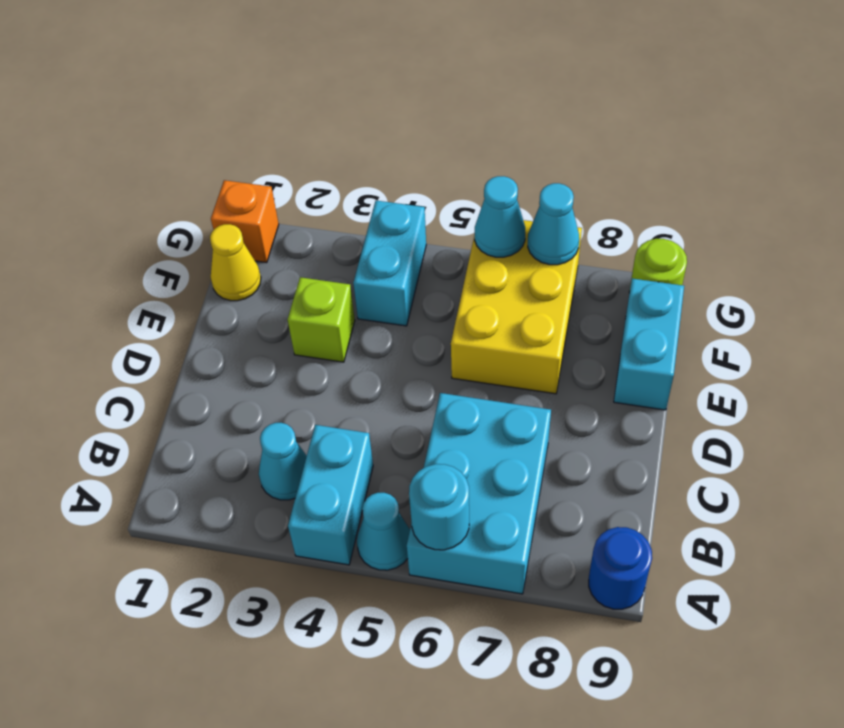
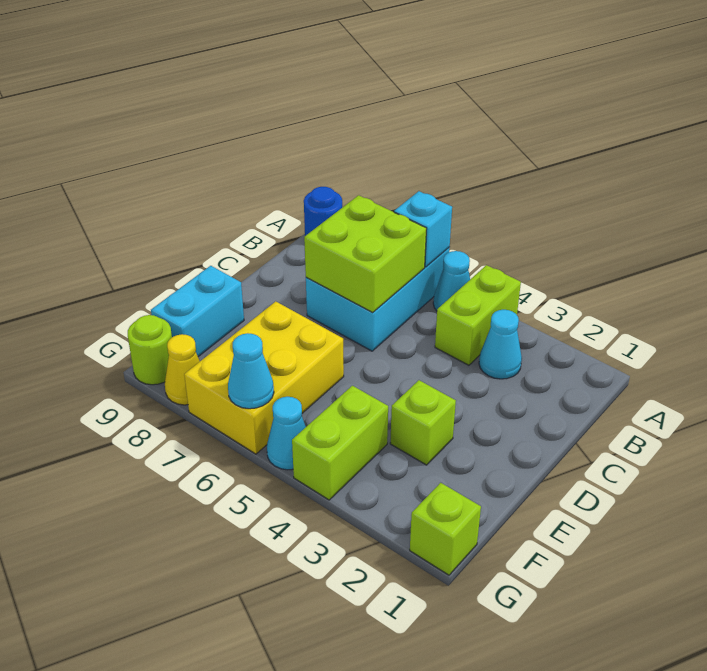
cyan brick A4:B4 level 1 -> lime brick A4:B4 level 1
cyan round brick A6 level 2 -> cyan brick A6 level 2
none -> lime brick B6:C7 level 2
yellow cone F1 level 1 -> yellow cone G8 level 1
cyan brick F4:G4 level 1 -> lime brick F4:G4 level 1
orange brick G1 level 1 -> lime brick G1 level 1
cyan cone G7 level 2 -> cyan cone G5 level 1

